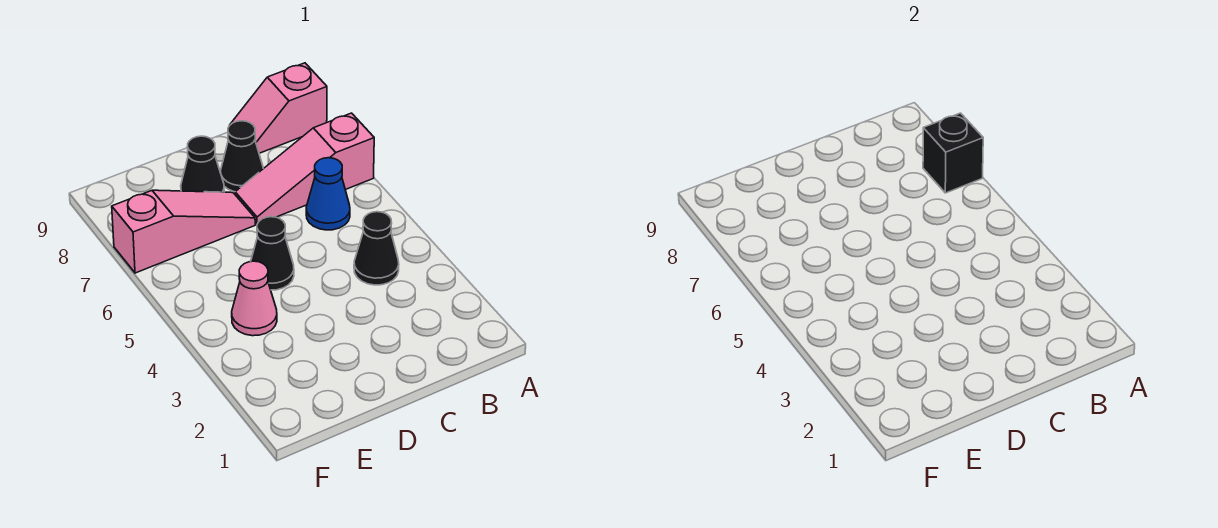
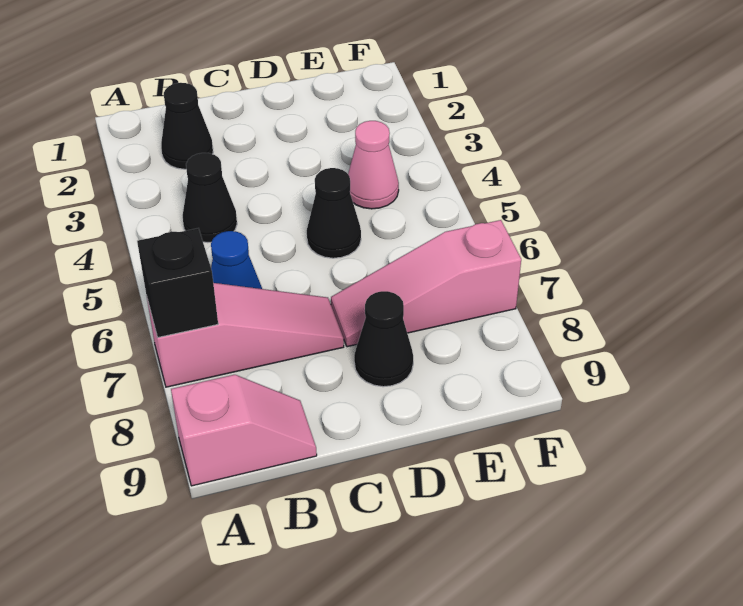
black cone C8 level 1 -> black cone B2 level 1

